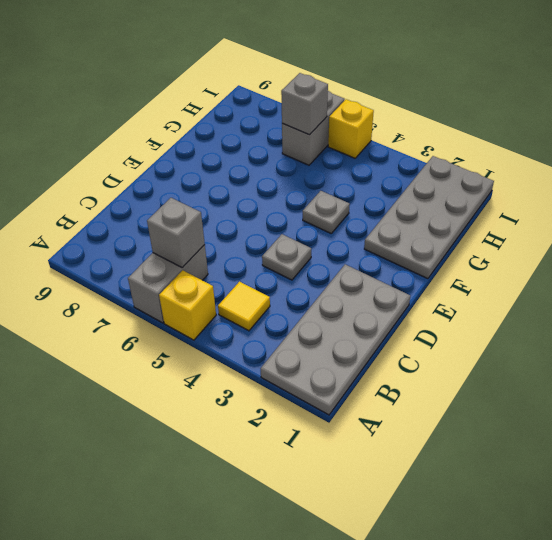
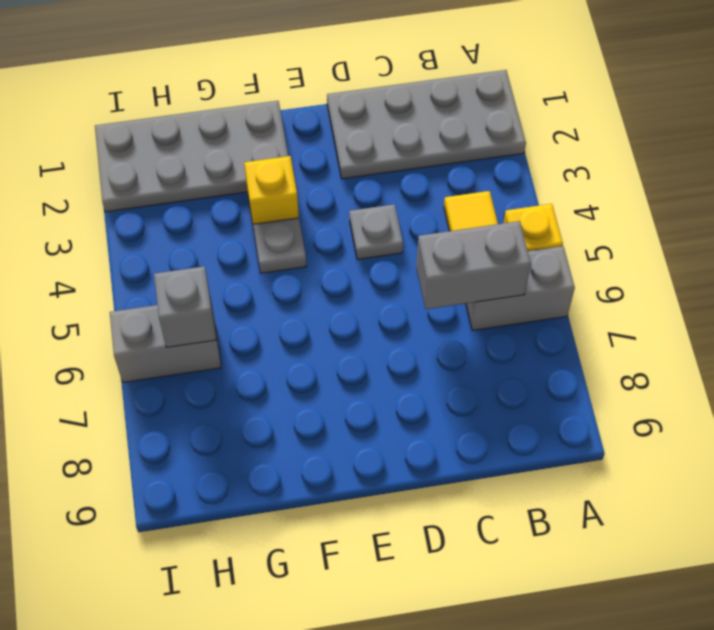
grey brick B6 level 2 -> grey brick B6:C6 level 2
yellow brick I5 level 1 -> yellow brick F3 level 1

